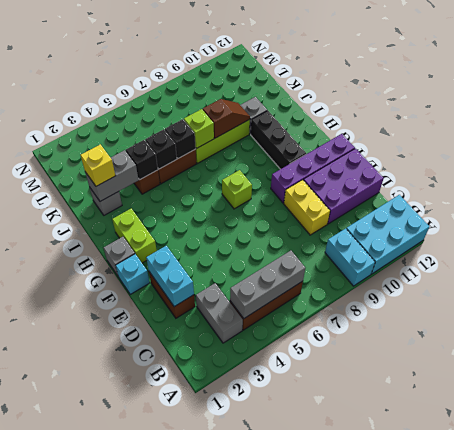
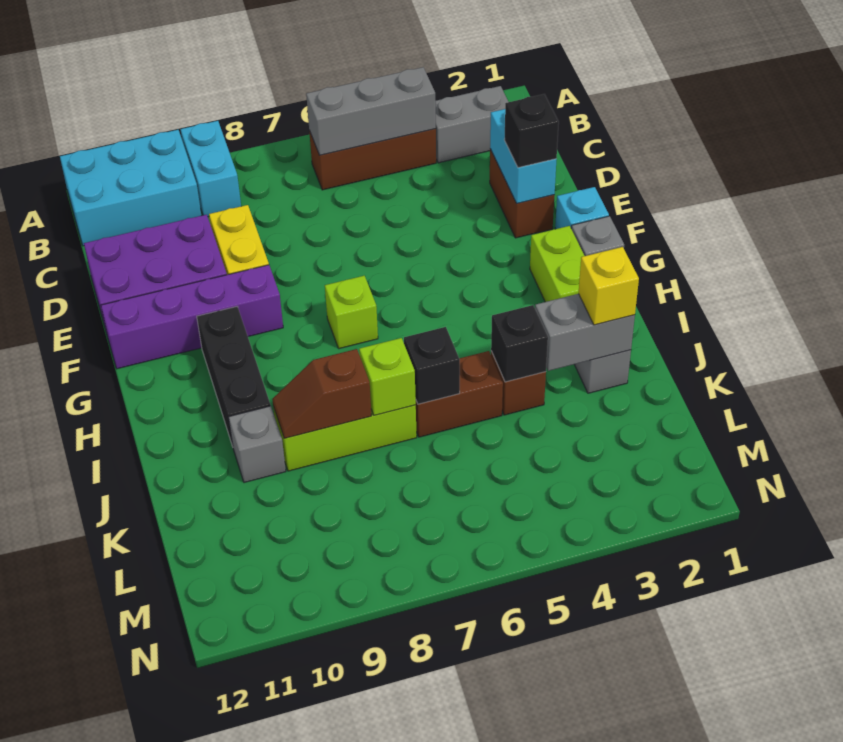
grey brick B3:C3 level 1 -> grey brick B2:B3 level 1
black brick J5 level 2 -> black brick E2 level 3

